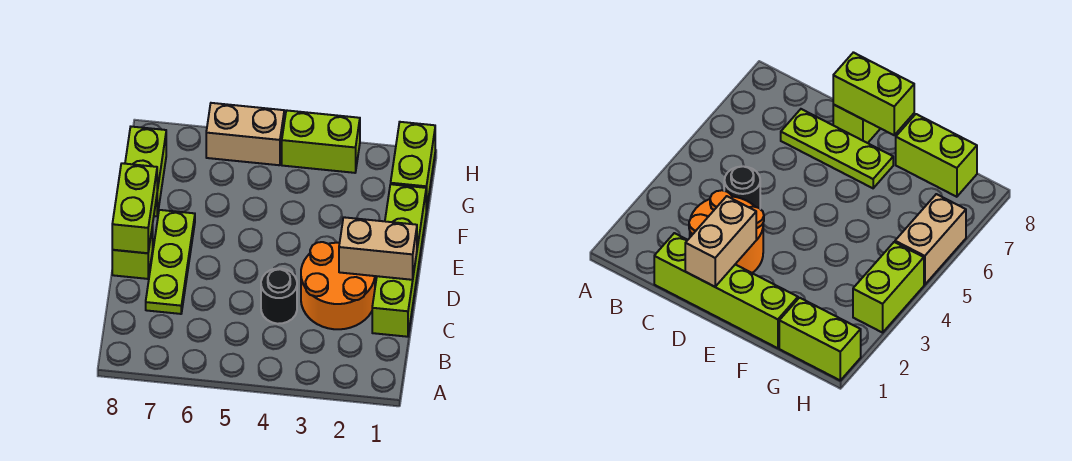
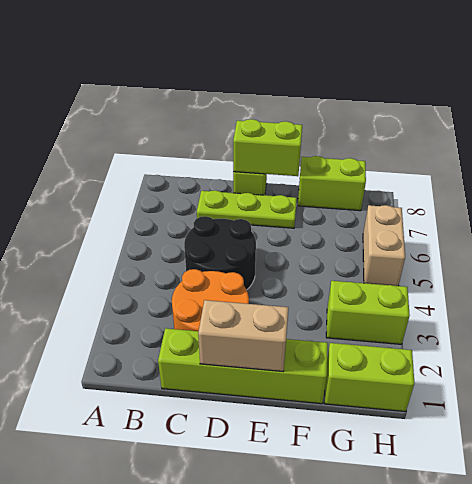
black round brick C4 level 1 -> black round brick C4:D5 level 1
tan brick D1:D2 level 2 -> tan brick D1:E1 level 2
lime brick H3:H4 level 1 -> lime brick G3:H3 level 1

